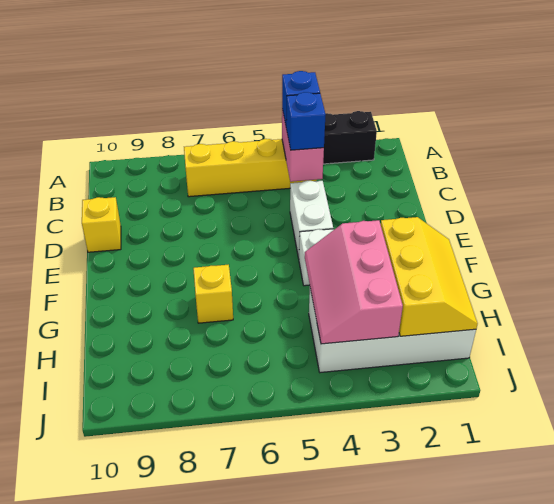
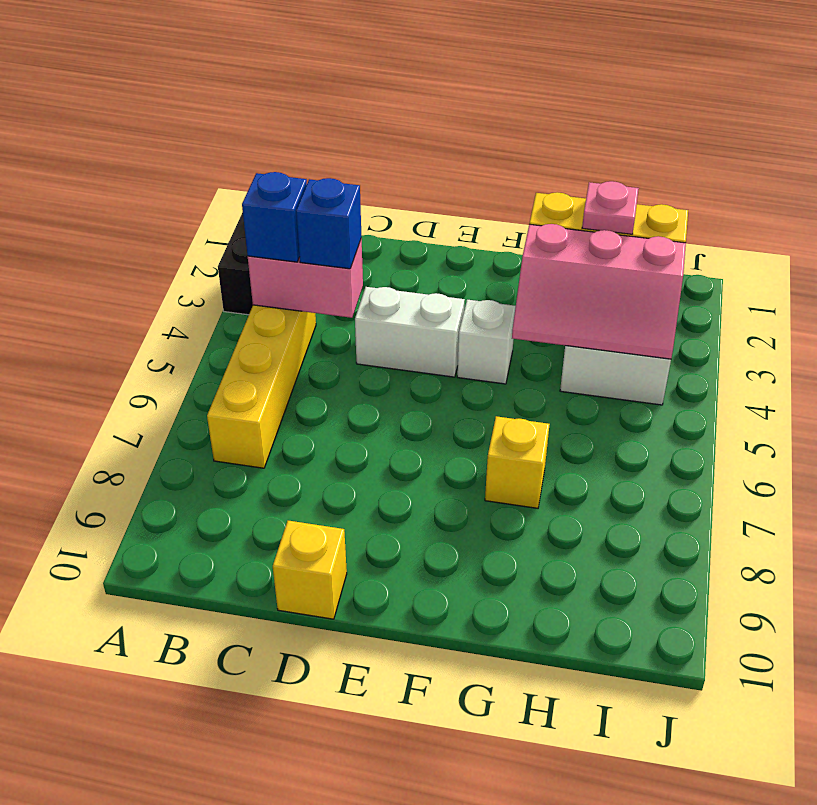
none -> pink plate H2 level 3

